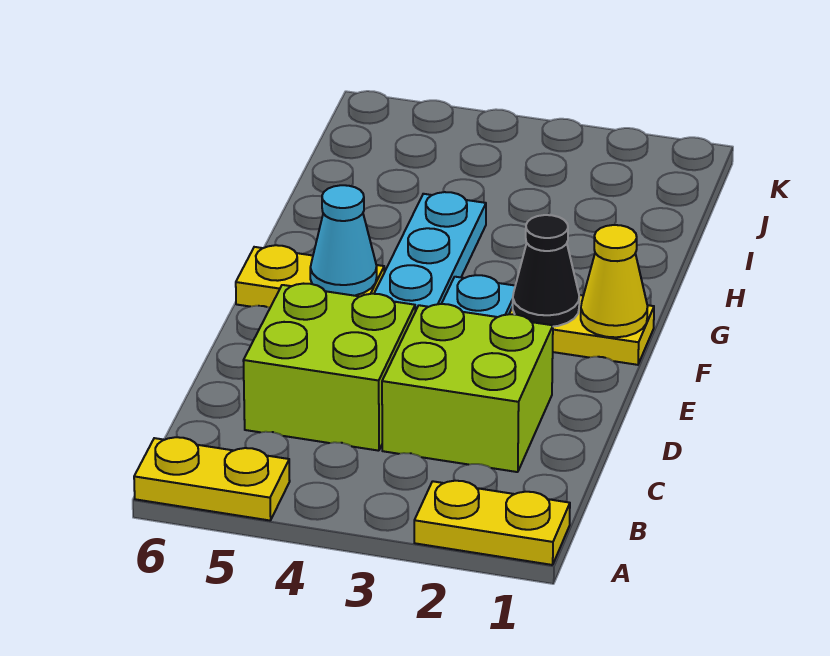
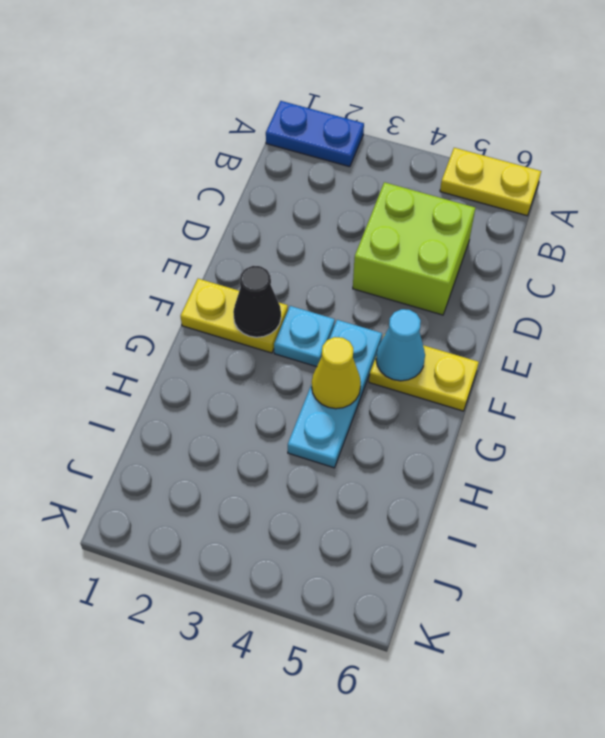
yellow plate A1:A2 level 1 -> blue plate A1:A2 level 1
lime brick C2:D3 level 1 -> none
yellow cone F1 level 2 -> yellow cone G4 level 2

